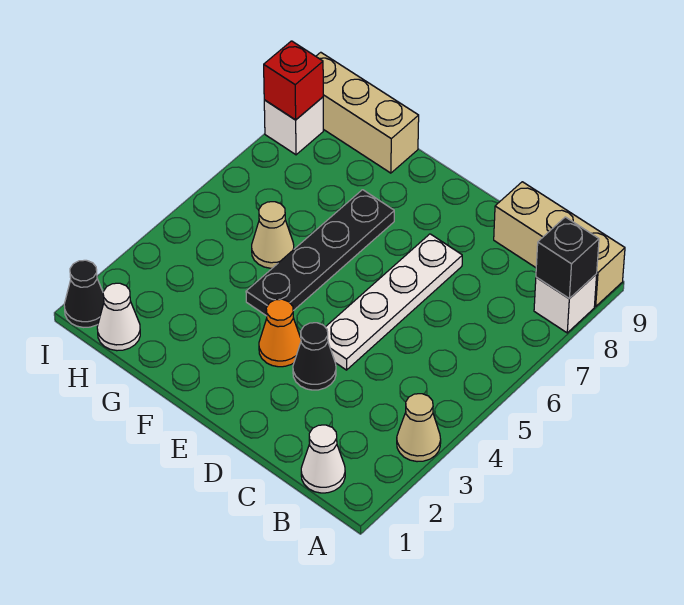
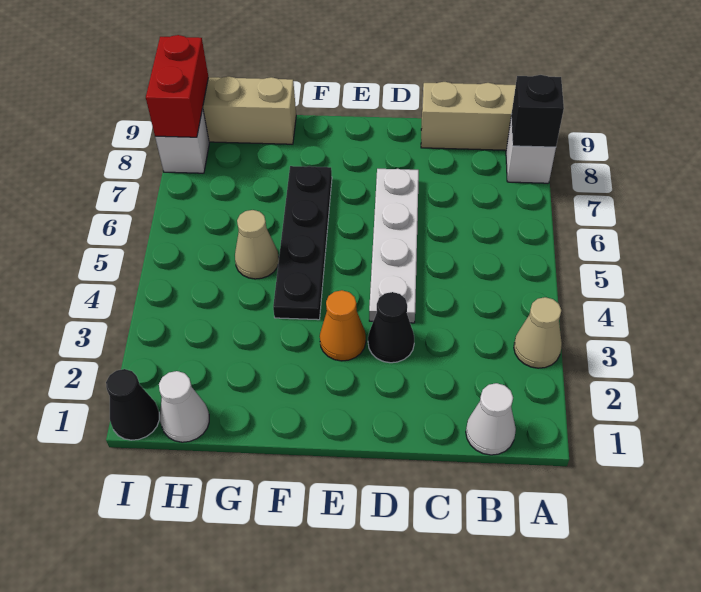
red brick I8 level 2 -> red brick I8:I9 level 2

